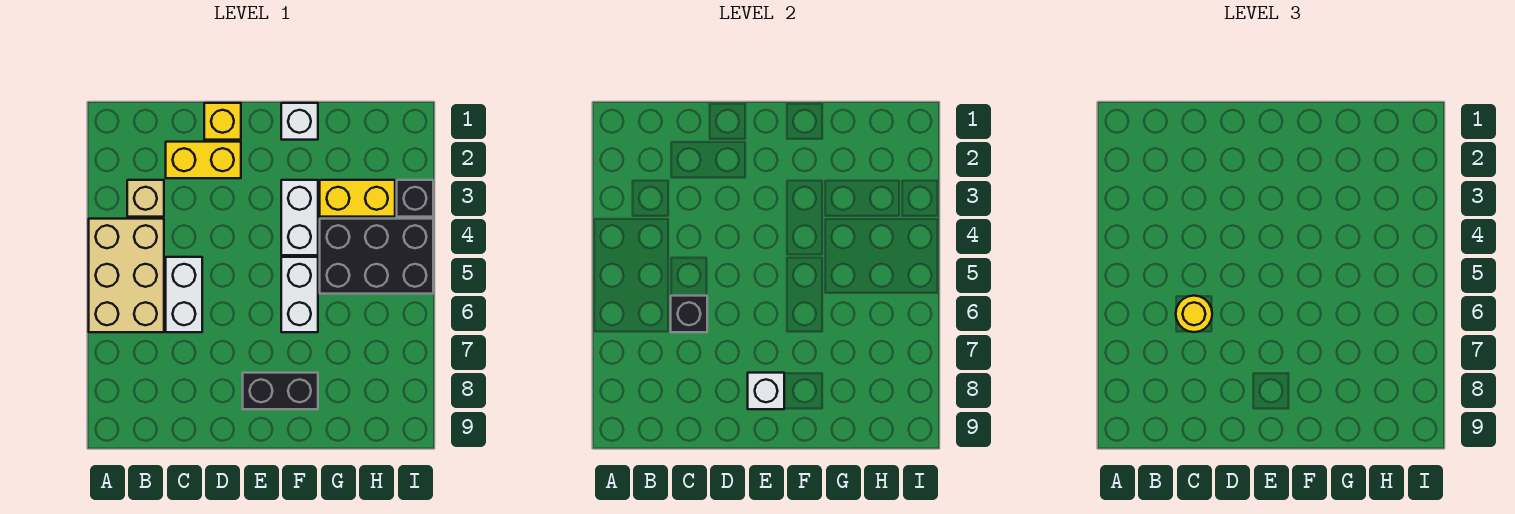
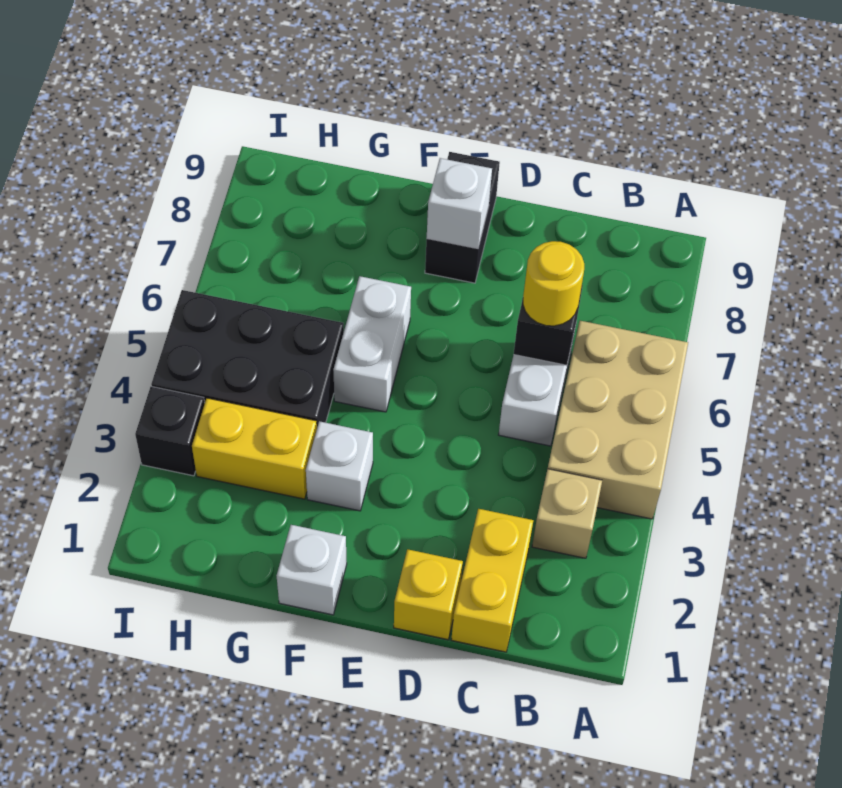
yellow brick C2:D2 level 1 -> yellow brick C1:C2 level 1
black brick E8:F8 level 1 -> black brick E8:E9 level 1
white brick F3:F4 level 1 -> white brick F3 level 1

